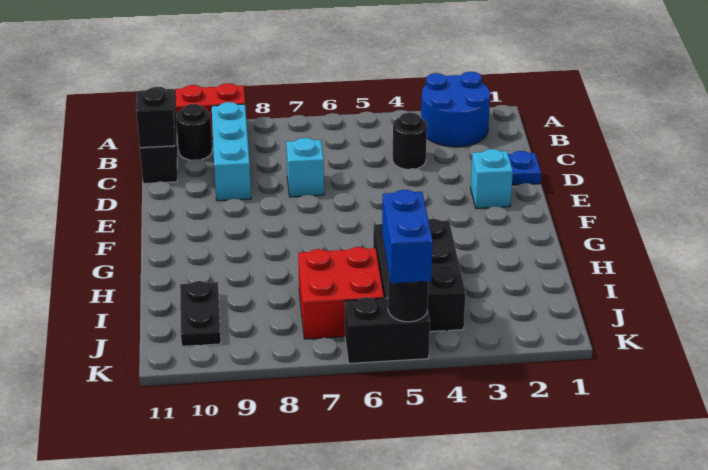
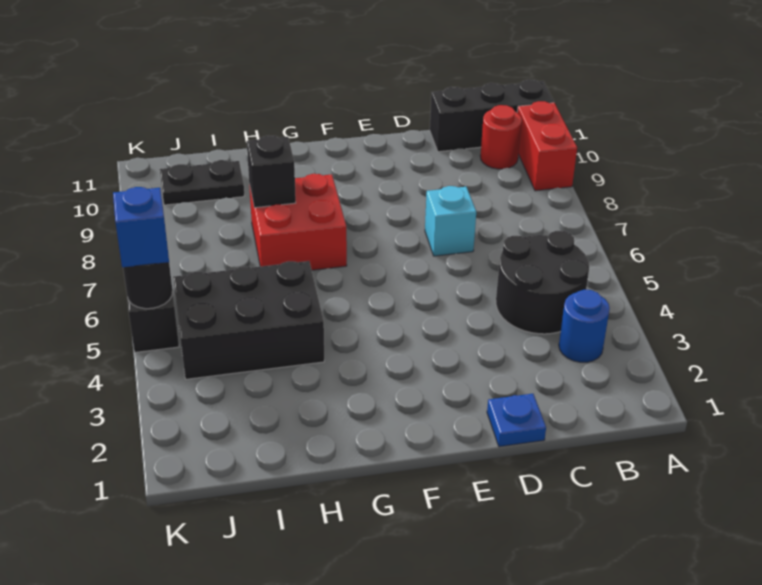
blue round brick A2:B3 level 1 -> blue round brick B3 level 1
cyan brick B9:D9 level 1 -> none
black round brick B10 level 1 -> red round brick B10 level 1
black round brick C4 level 1 -> black round brick B4:C5 level 1
black brick C11 level 2 -> black brick H8 level 2
cyan brick E2 level 1 -> none
red brick I6:J7 level 1 -> red brick G7:H8 level 1
blue brick J5:K5 level 3 -> blue brick K5 level 3

